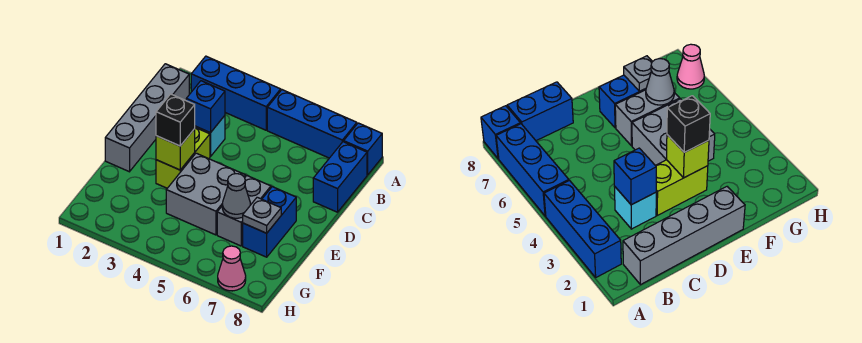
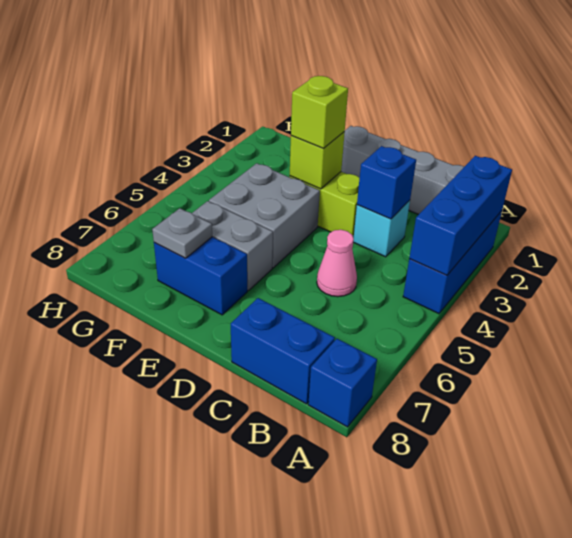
blue brick A5:A7 level 1 -> blue brick A2:A4 level 2
black brick E3 level 3 -> lime brick E3 level 3
grey cone F6 level 2 -> none
pink cone H7 level 1 -> pink cone C5 level 1

